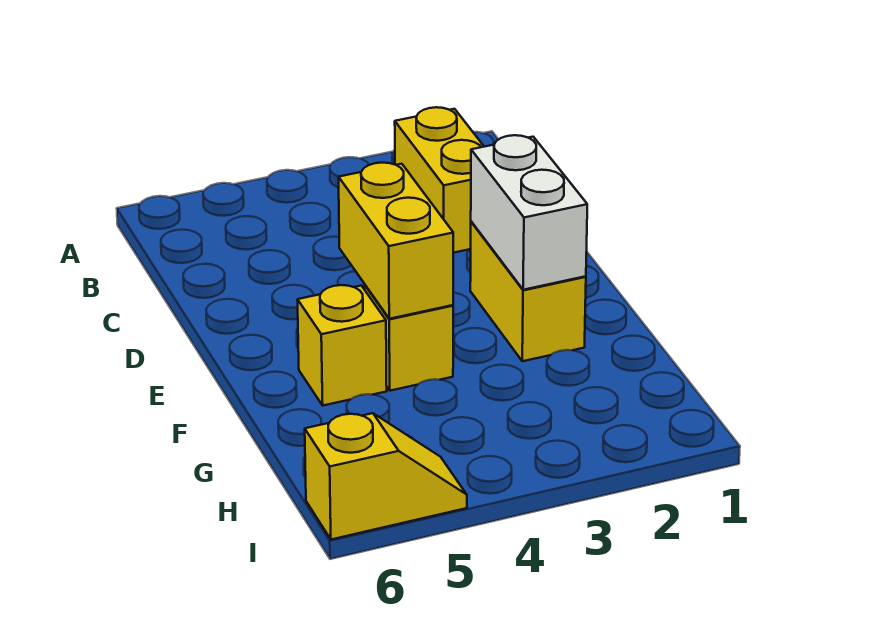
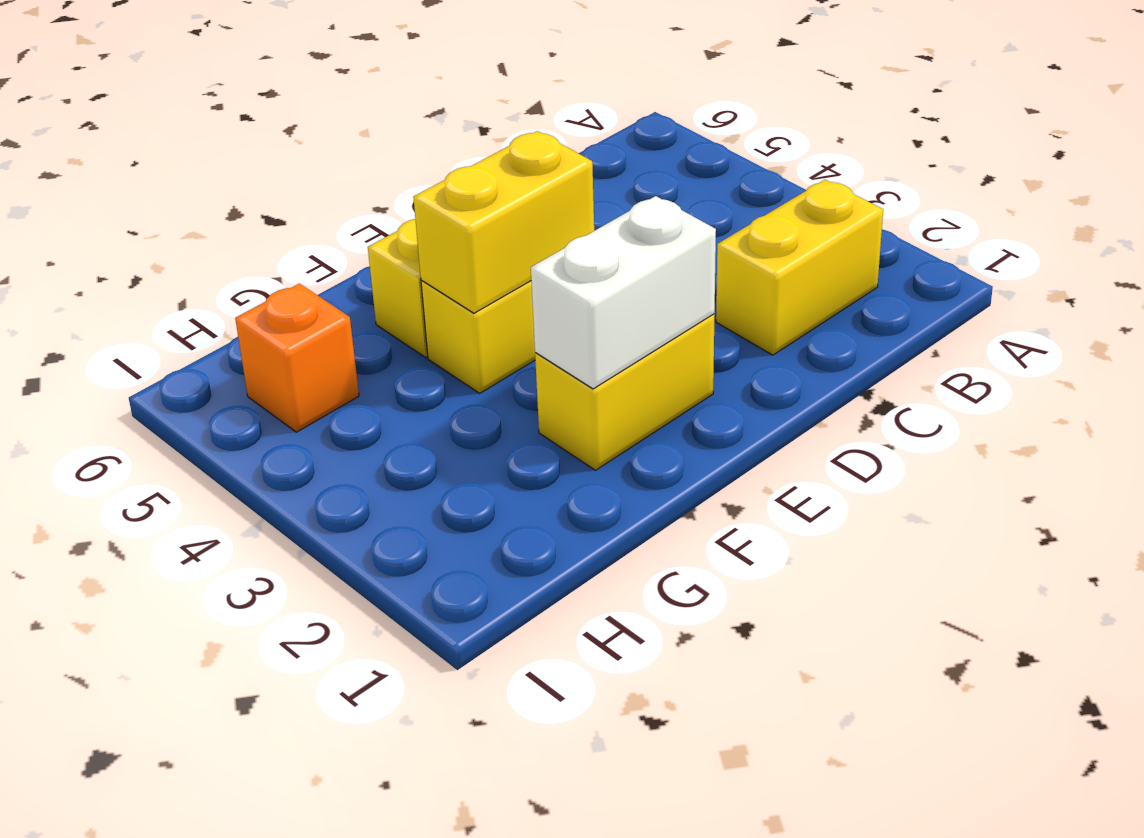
none -> orange brick H5 level 1
yellow slope I5:I6 level 1 top 6 -> none

